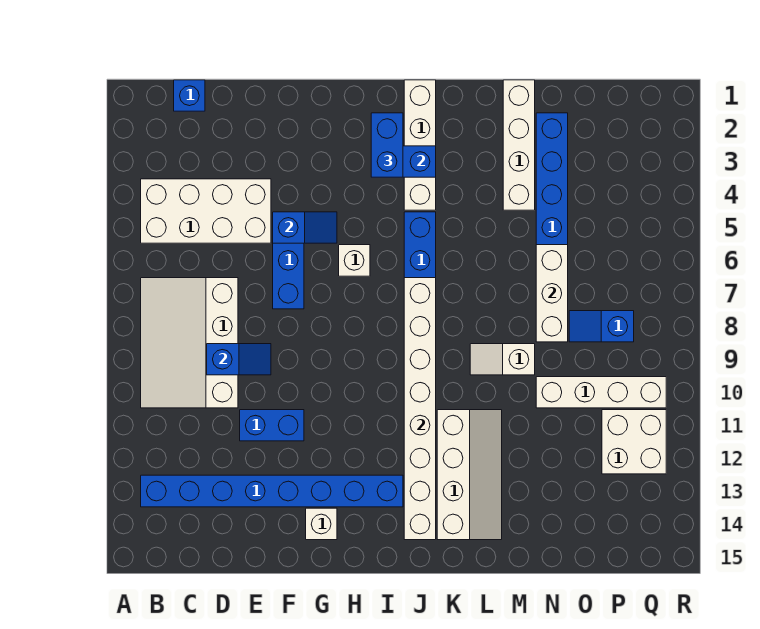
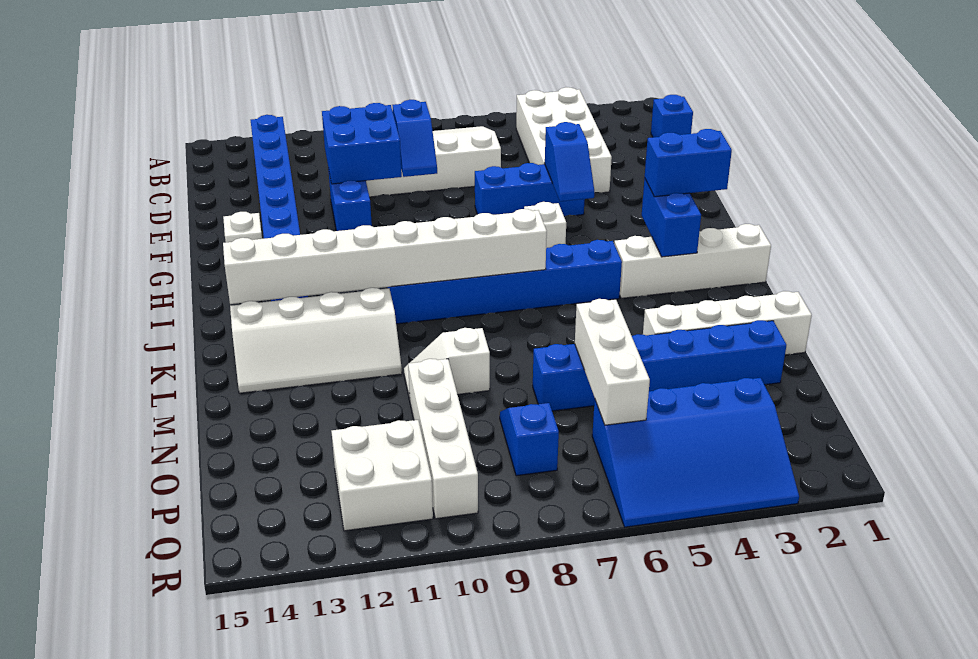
none -> blue brick D10:E11 level 2
white slope L9:M9 level 1 top M -> white slope M9:M10 level 1 top 9
white brick N6:N8 level 2 -> white brick N6:P6 level 2
none -> blue slope P3:R6 level 1 top P

